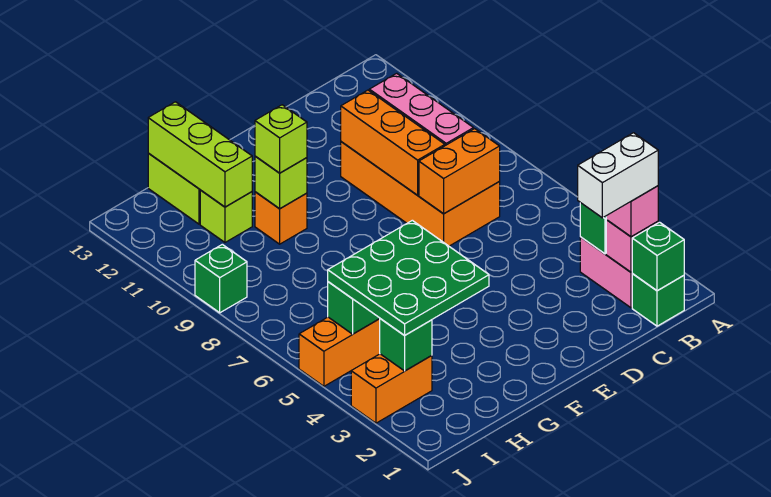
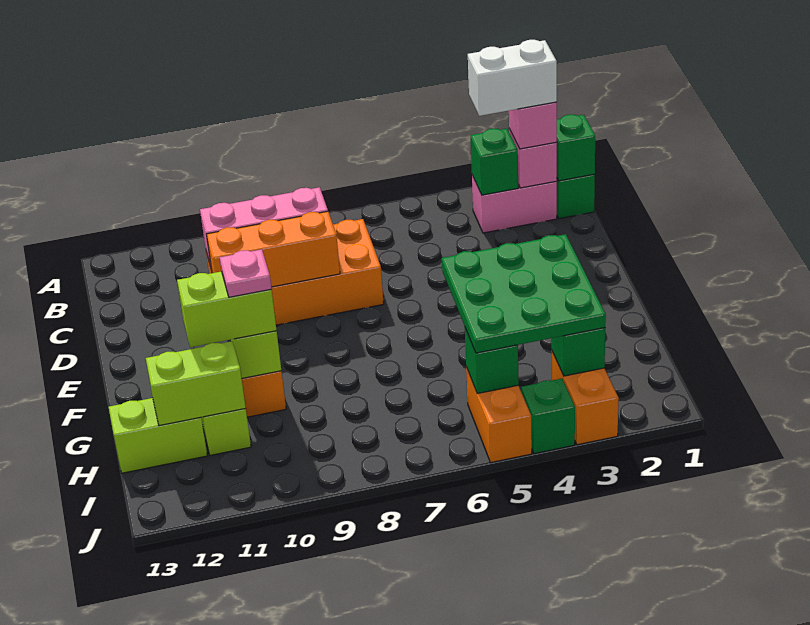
white brick B2:C2 level 4 -> white brick B2:B3 level 4
orange brick C7:D7 level 2 -> none
lime brick G10 level 3 -> lime brick G10:G11 level 3
none -> pink plate G10 level 4
lime brick H11:H13 level 2 -> lime brick H11:H12 level 2
green brick J9 level 1 -> green brick J4 level 1

